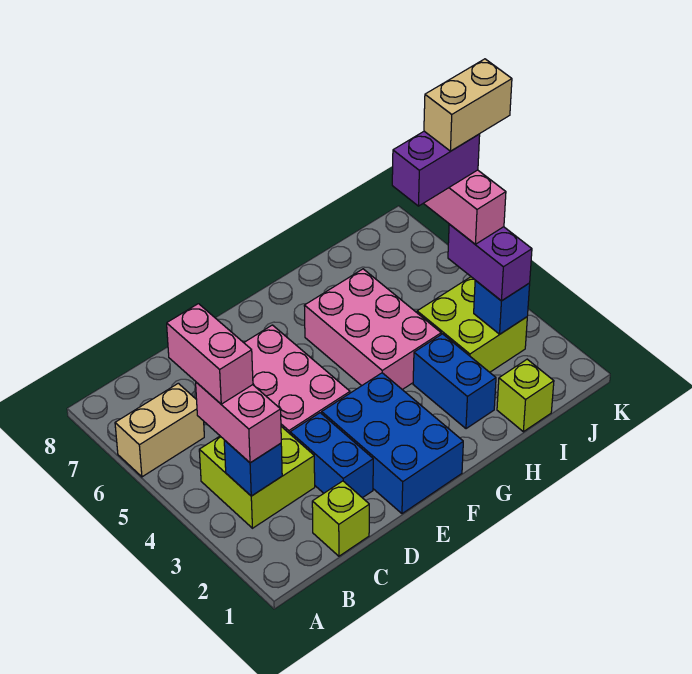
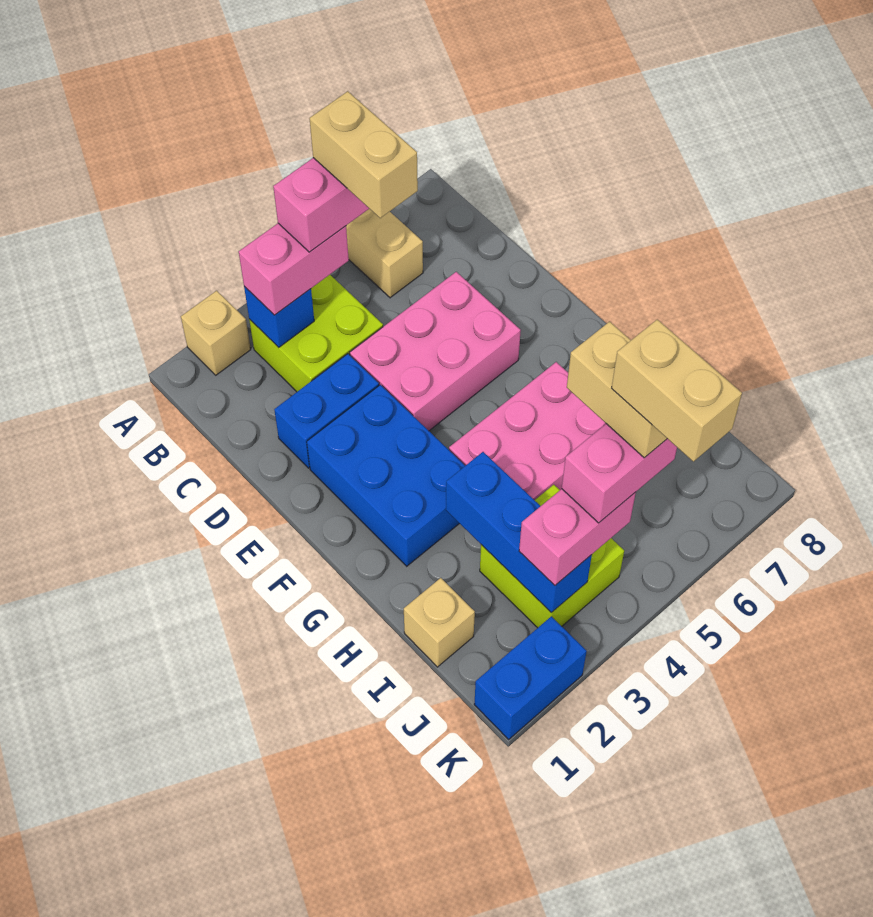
none -> tan brick A2 level 1
none -> tan brick B5:C5 level 5
lime brick C1 level 1 -> none
blue brick E1:F3 level 1 -> blue brick E2:G3 level 1
blue brick H2:H3 level 1 -> blue brick K1:K2 level 1
lime brick I1 level 1 -> tan brick I1 level 1
purple brick I5:J5 level 5 -> tan brick I5:J5 level 5
blue brick J3 level 2 -> blue brick H3:J3 level 2
purple brick J3:J4 level 3 -> pink brick J3:J4 level 3

